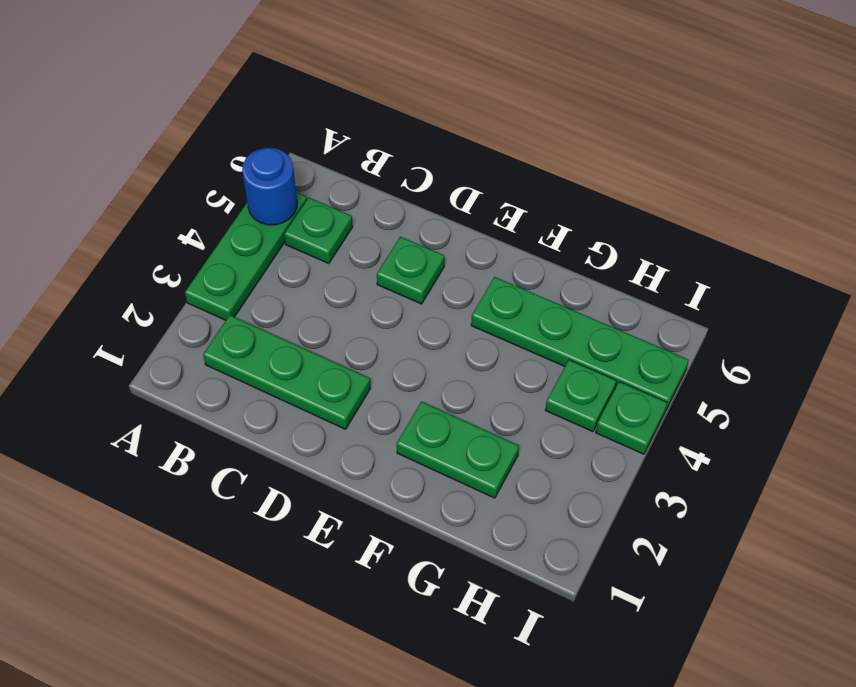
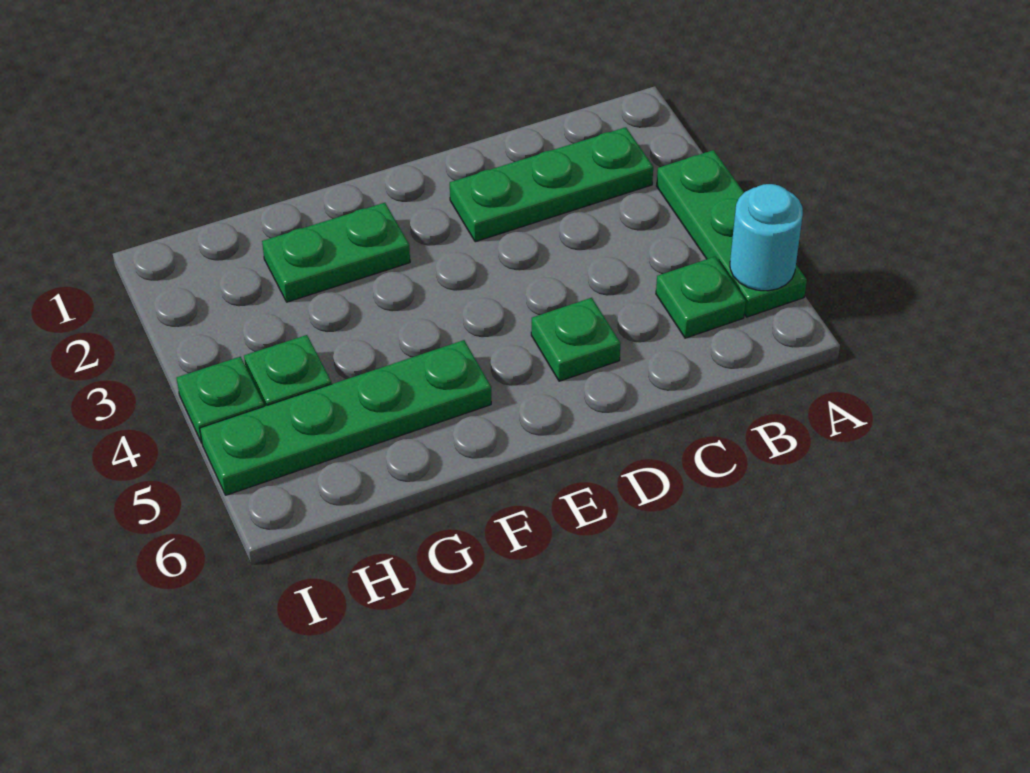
blue round brick A5 level 2 -> cyan round brick A5 level 2

